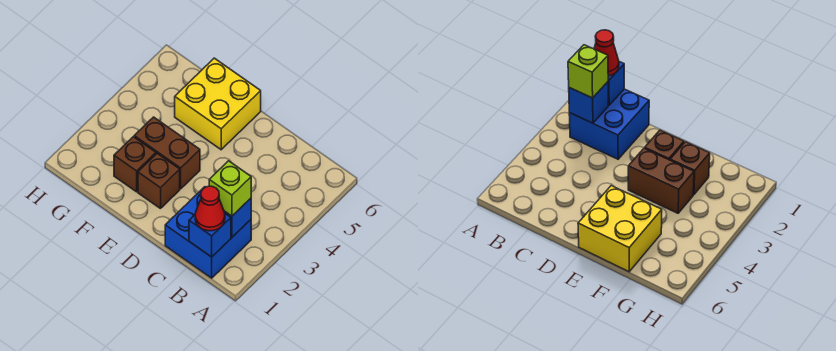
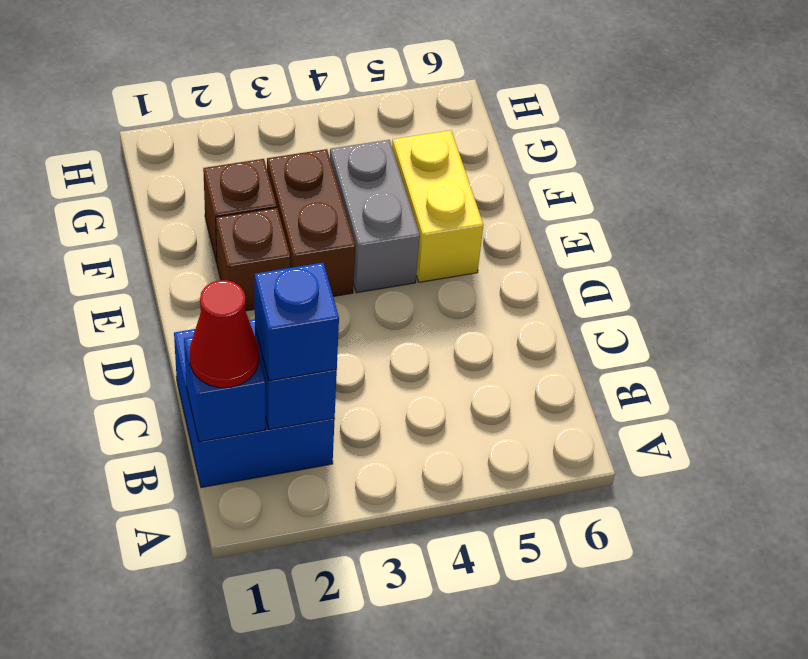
lime brick B2 level 3 -> blue brick B2 level 3
none -> grey brick E4:F4 level 1
yellow brick E5:F6 level 1 -> yellow brick E5:F5 level 1

